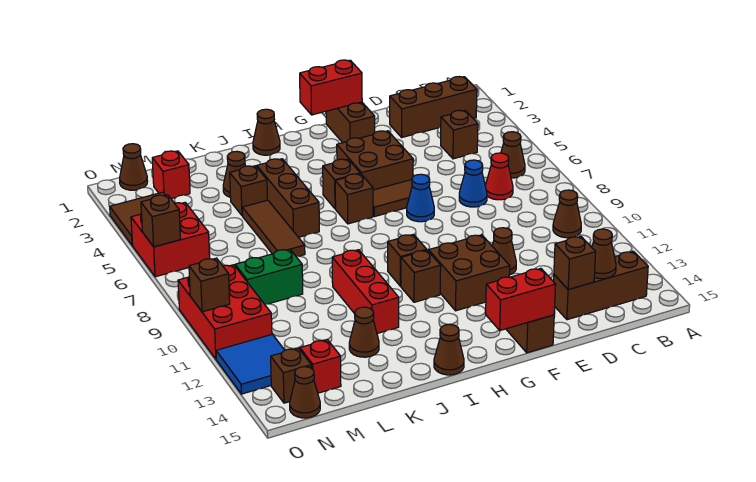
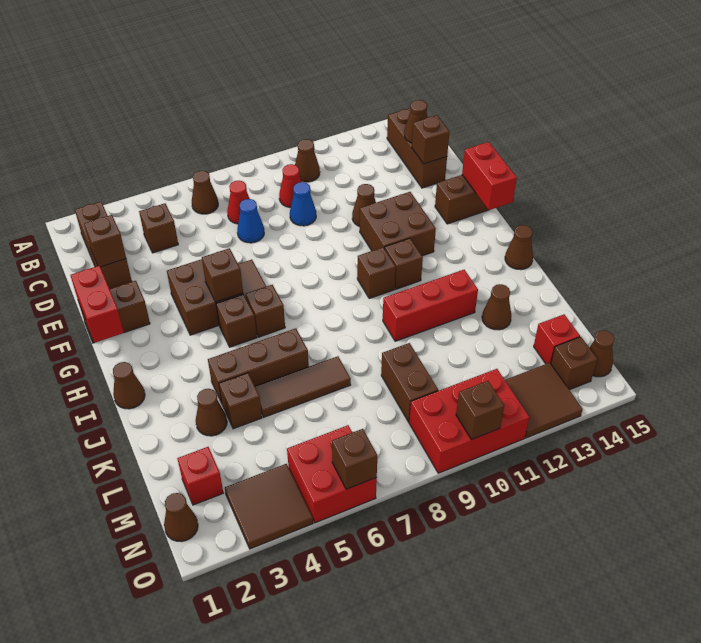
none -> red cone C9 level 1
none -> brown brick D2 level 2
blue cone F7 level 1 -> blue cone D9 level 1
none -> brown brick G5 level 2
green brick L9:M9 level 1 -> brown brick L9:M9 level 1
blue tile N12:O13 level 1 -> brown tile N12:O13 level 1

